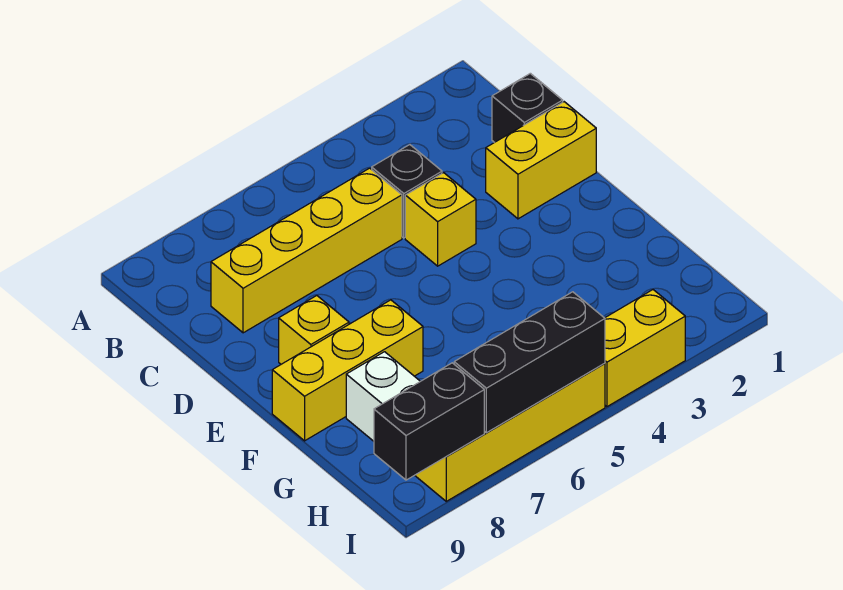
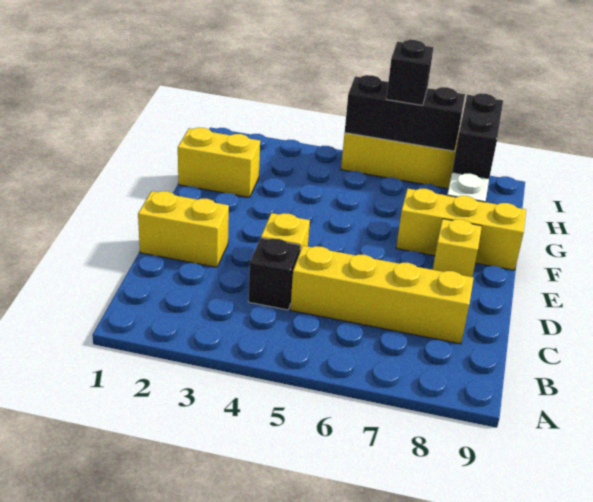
black brick C1 level 1 -> black brick I6 level 3
yellow brick I3:I4 level 1 -> yellow brick G1:G2 level 1
black brick I8:I9 level 2 -> black brick H8:I8 level 2

